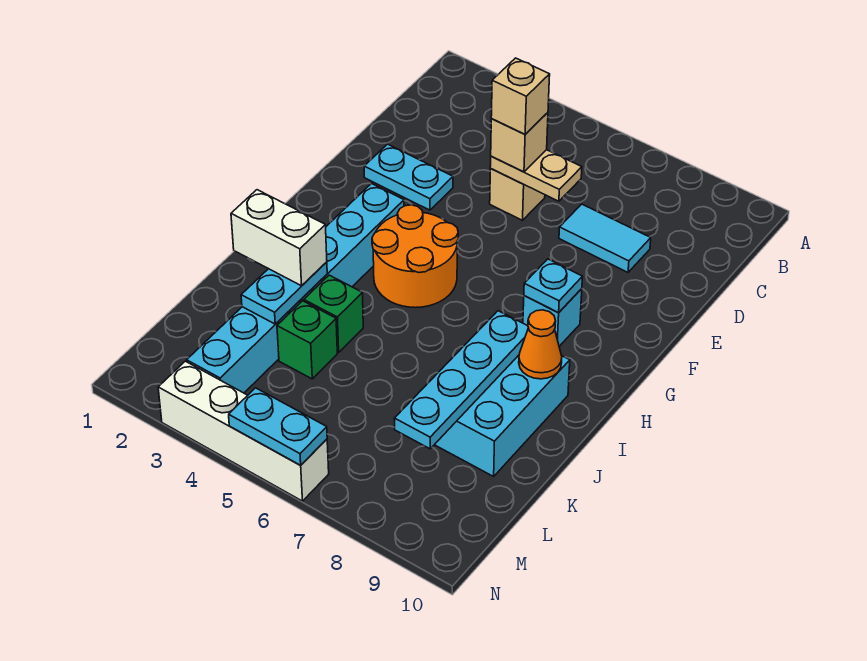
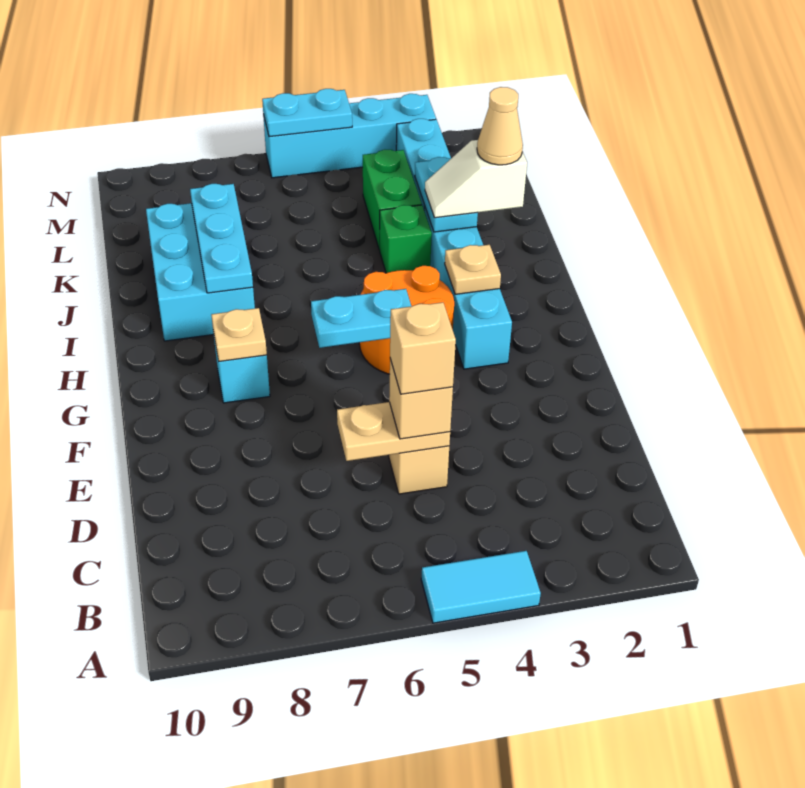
cyan tile D7:D8 level 1 -> cyan tile A4:A5 level 1
cyan plate E2:E3 level 1 -> cyan plate G5:G6 level 2
cyan plate G8 level 2 -> tan plate G8 level 2
none -> tan plate H3 level 2
cyan plate I8:L8 level 2 -> cyan plate I8:K8 level 2
orange cone I9 level 2 -> none
white brick J2:J3 level 3 -> white slope J2:J3 level 3 top 2
none -> tan cone J2 level 4
green brick K4 level 1 -> green brick K4:L4 level 1
white brick N3:N6 level 1 -> cyan brick N3:N6 level 1

